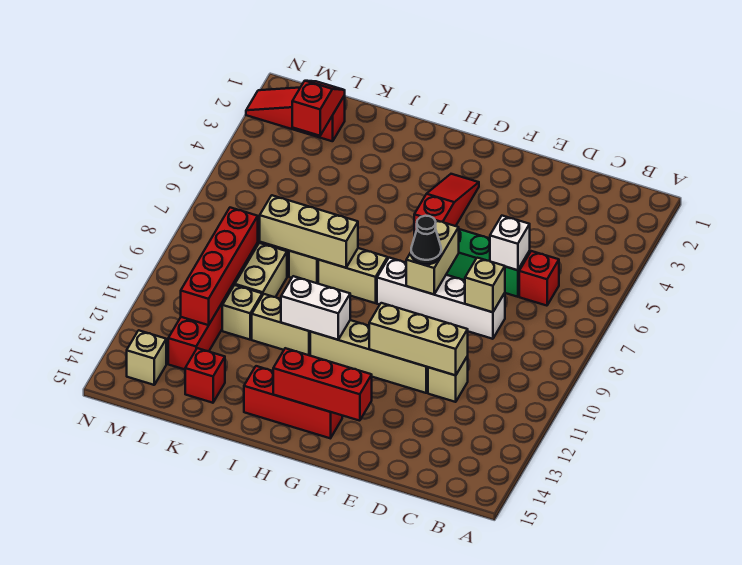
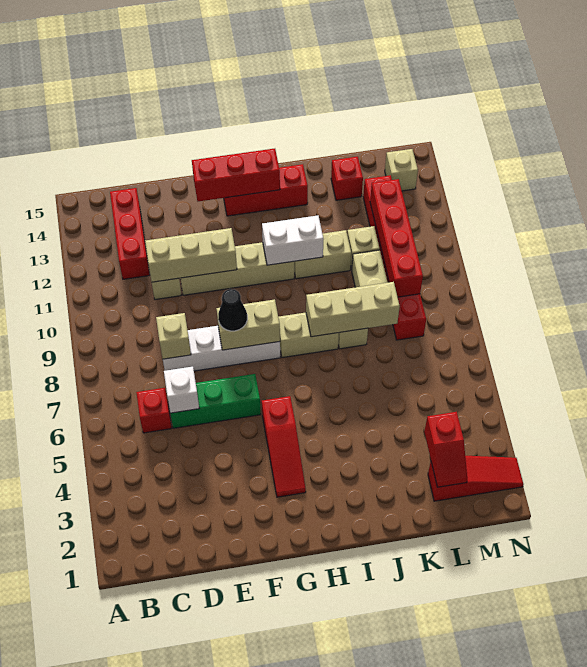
none -> red brick C12:C14 level 1
tan brick F7:F8 level 2 -> tan brick F8:G8 level 2

